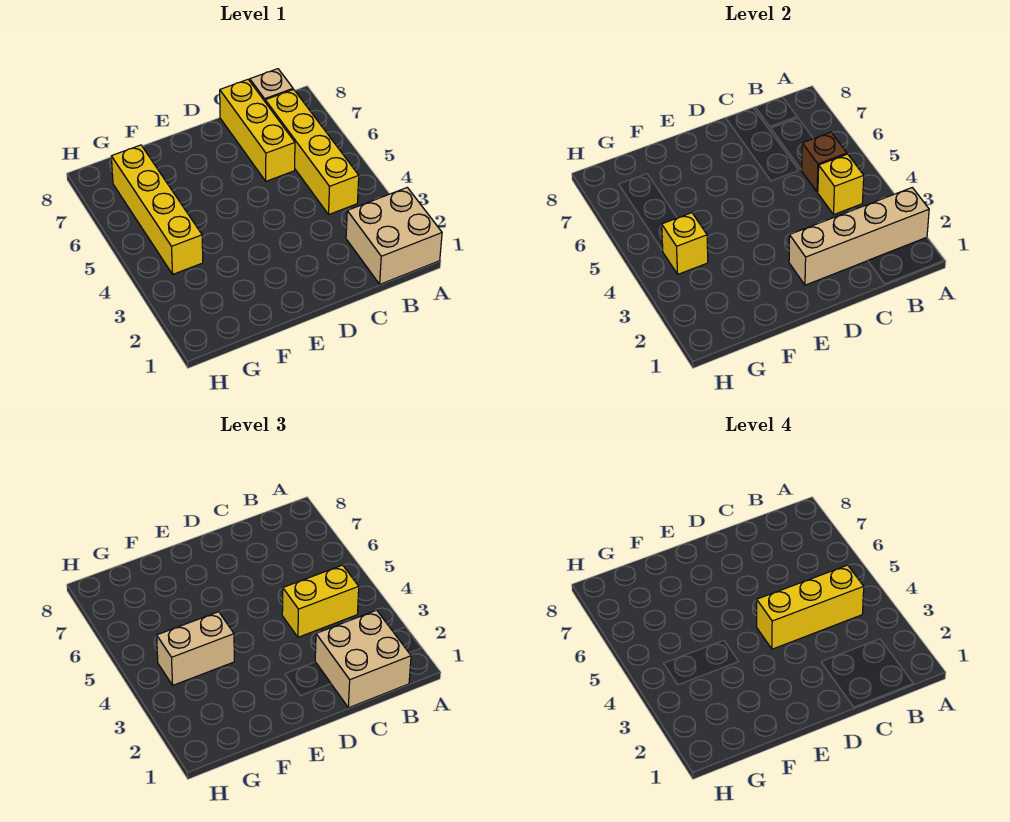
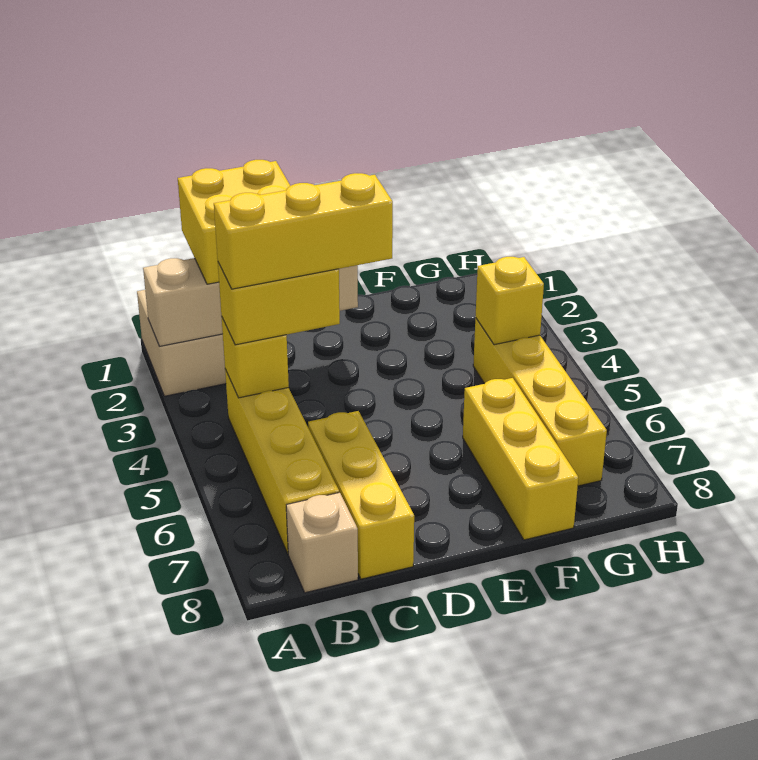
tan brick B1:C2 level 3 -> yellow brick B1:C2 level 3
brown brick B5 level 2 -> none
tan brick F4:G4 level 3 -> none
none -> yellow brick F6:F8 level 1

